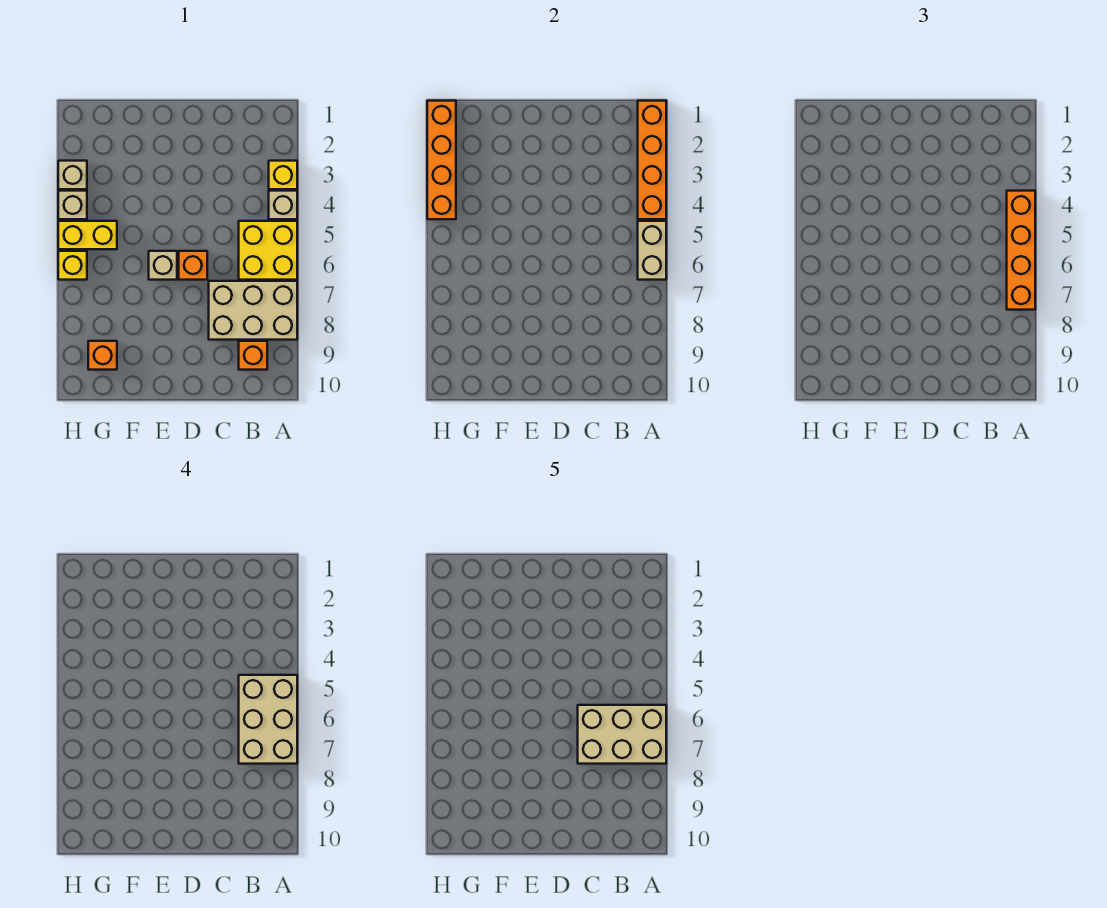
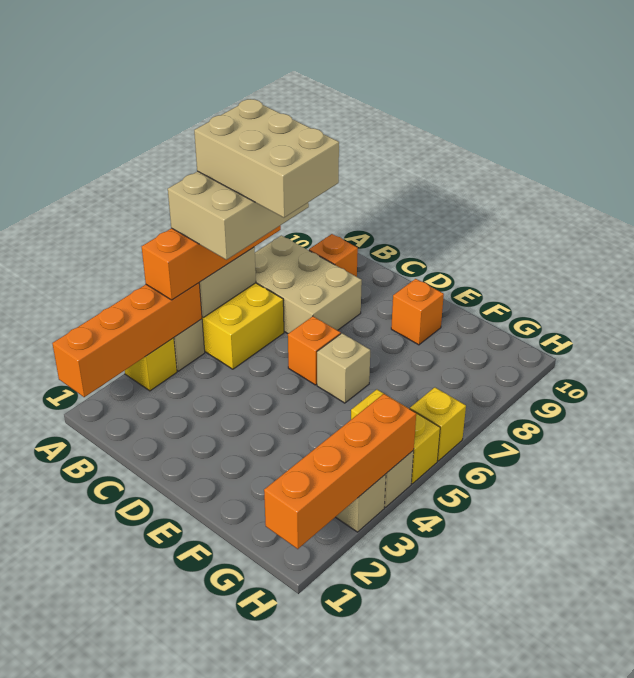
orange brick G9 level 1 -> orange brick E9 level 1

